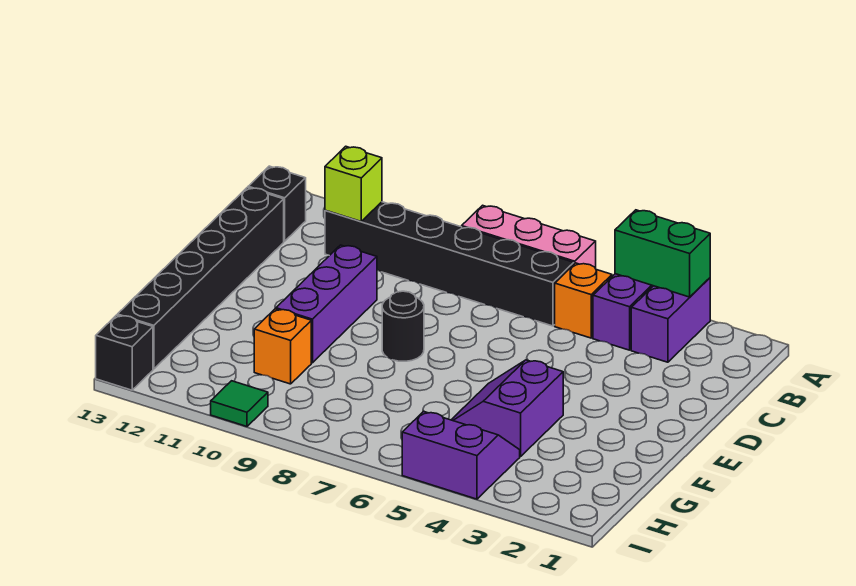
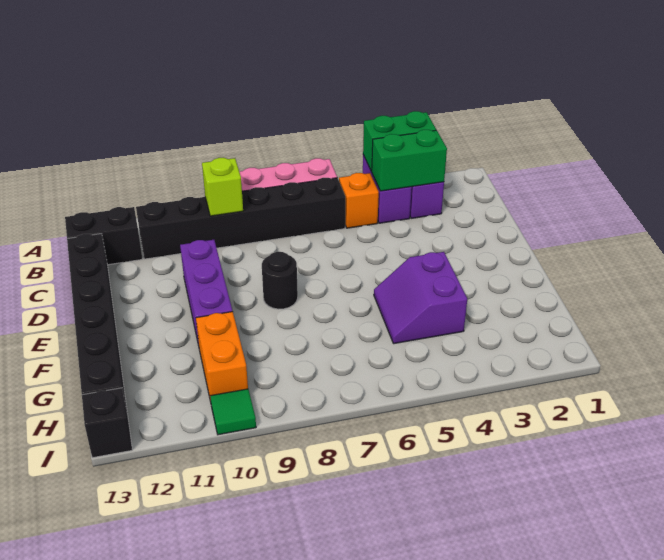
none -> green brick B3:B4 level 2
lime brick B11 level 2 -> lime brick B9 level 2
black brick B13 level 1 -> black brick B12:B13 level 1
orange brick G10 level 1 -> orange brick G10:H10 level 1
purple slope H4:I5 level 1 top I -> none

